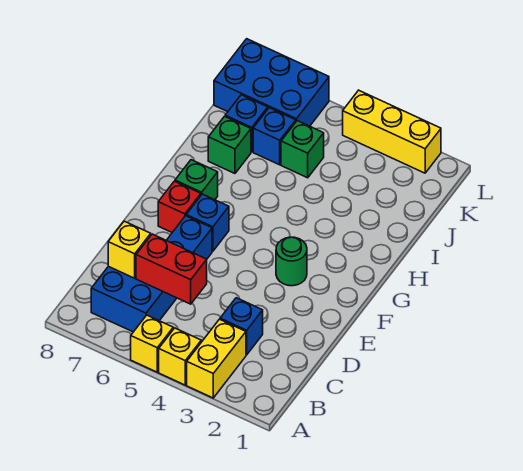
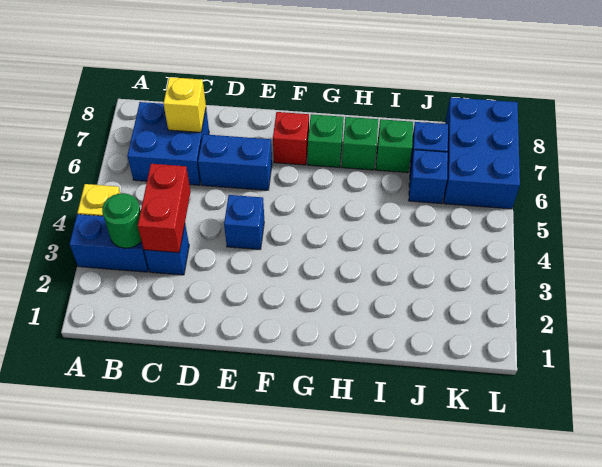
yellow brick A3:B3 level 1 -> blue brick A3:B3 level 1
yellow brick A5 level 1 -> none
red brick C5:C6 level 2 -> red brick C3:C4 level 2
green round brick F3 level 1 -> green round brick B3 level 2
blue brick F6 level 1 -> blue brick E4 level 1
green brick J5 level 1 -> green brick H7 level 1
yellow brick L2:L4 level 1 -> none

